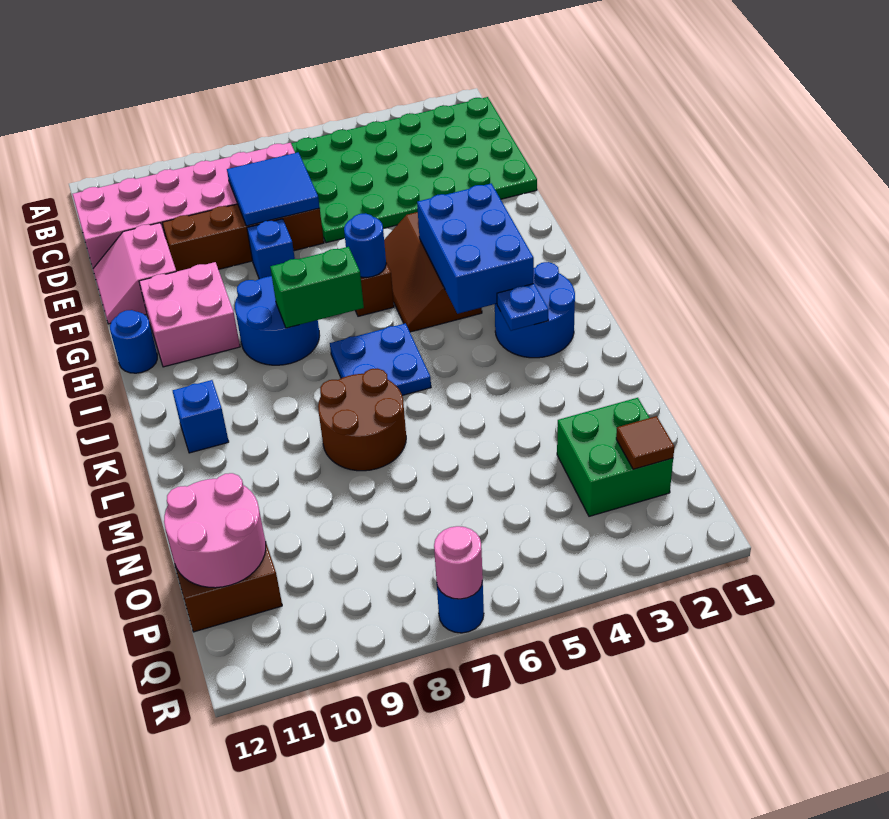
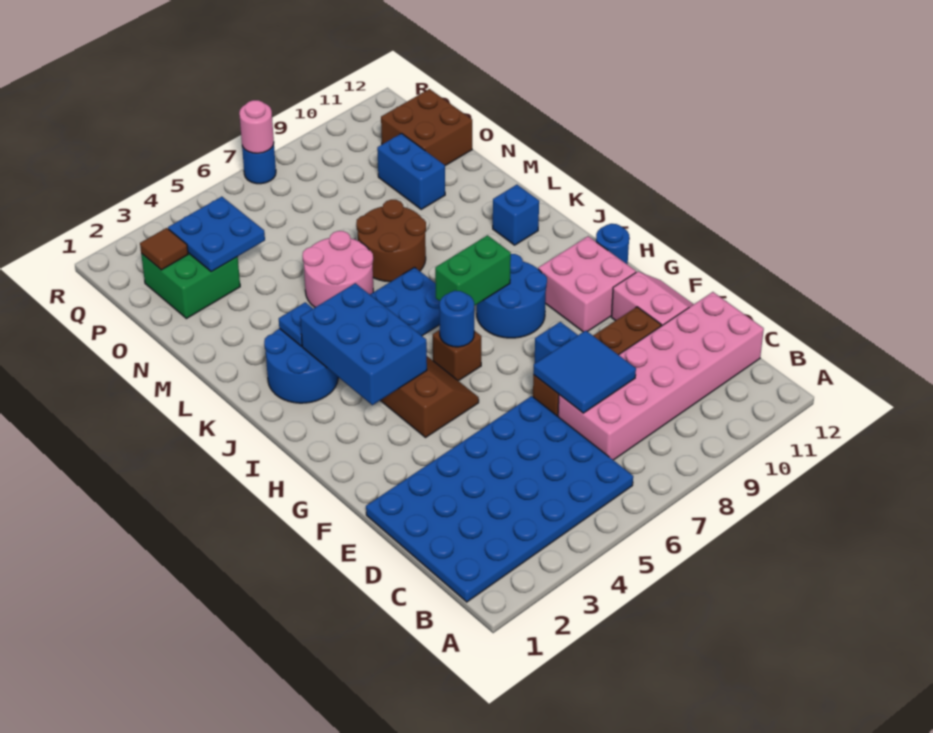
green plate B1:E6 level 1 -> blue plate B1:E6 level 1
none -> blue brick N10:O10 level 1
none -> blue plate O3:P4 level 2
pink round brick O11:P12 level 2 -> pink round brick L5:M6 level 1

